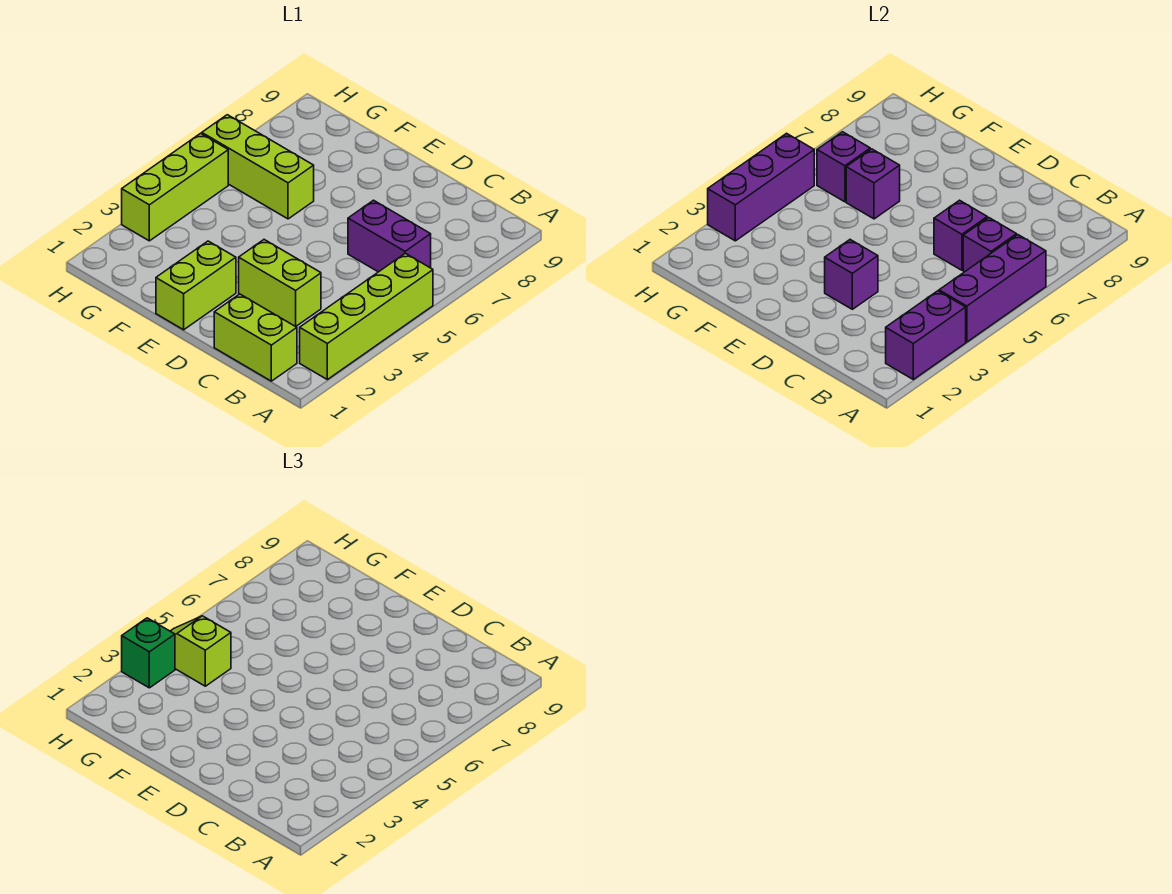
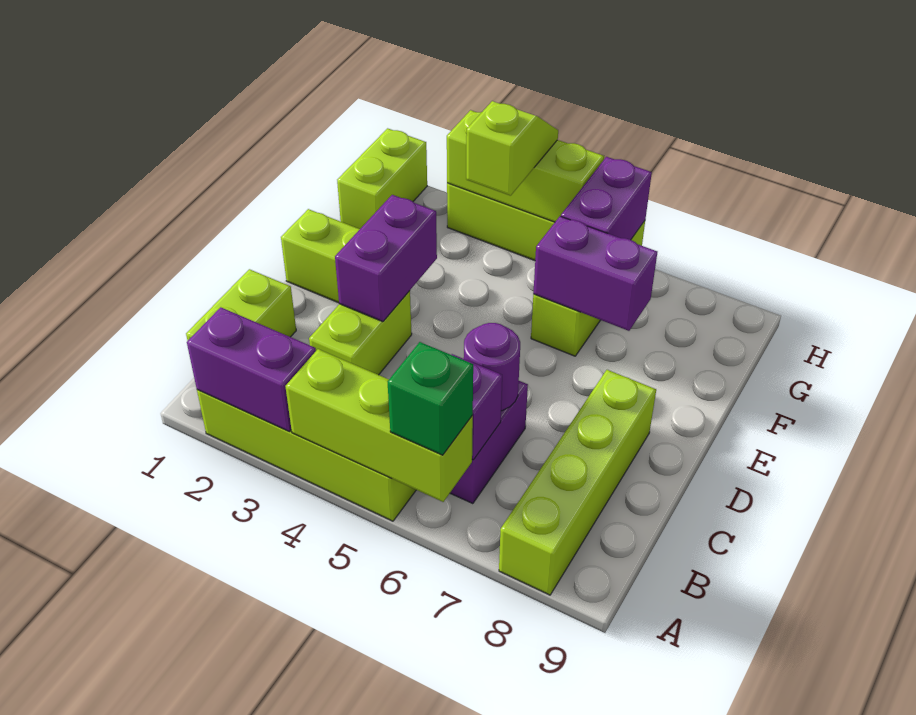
purple brick A4:A6 level 2 -> lime brick A4:A6 level 2
none -> lime brick A8:D8 level 1
purple brick C6 level 2 -> purple round brick C6 level 2
purple brick D3 level 2 -> purple brick D3:E3 level 2
purple brick F6 level 2 -> purple brick F6:F7 level 2
none -> lime brick G1:H1 level 1
purple brick G6 level 2 -> purple brick G6:H6 level 2
purple brick H3:H5 level 2 -> lime brick H3:H5 level 2
green brick H3 level 3 -> green brick A6 level 3

